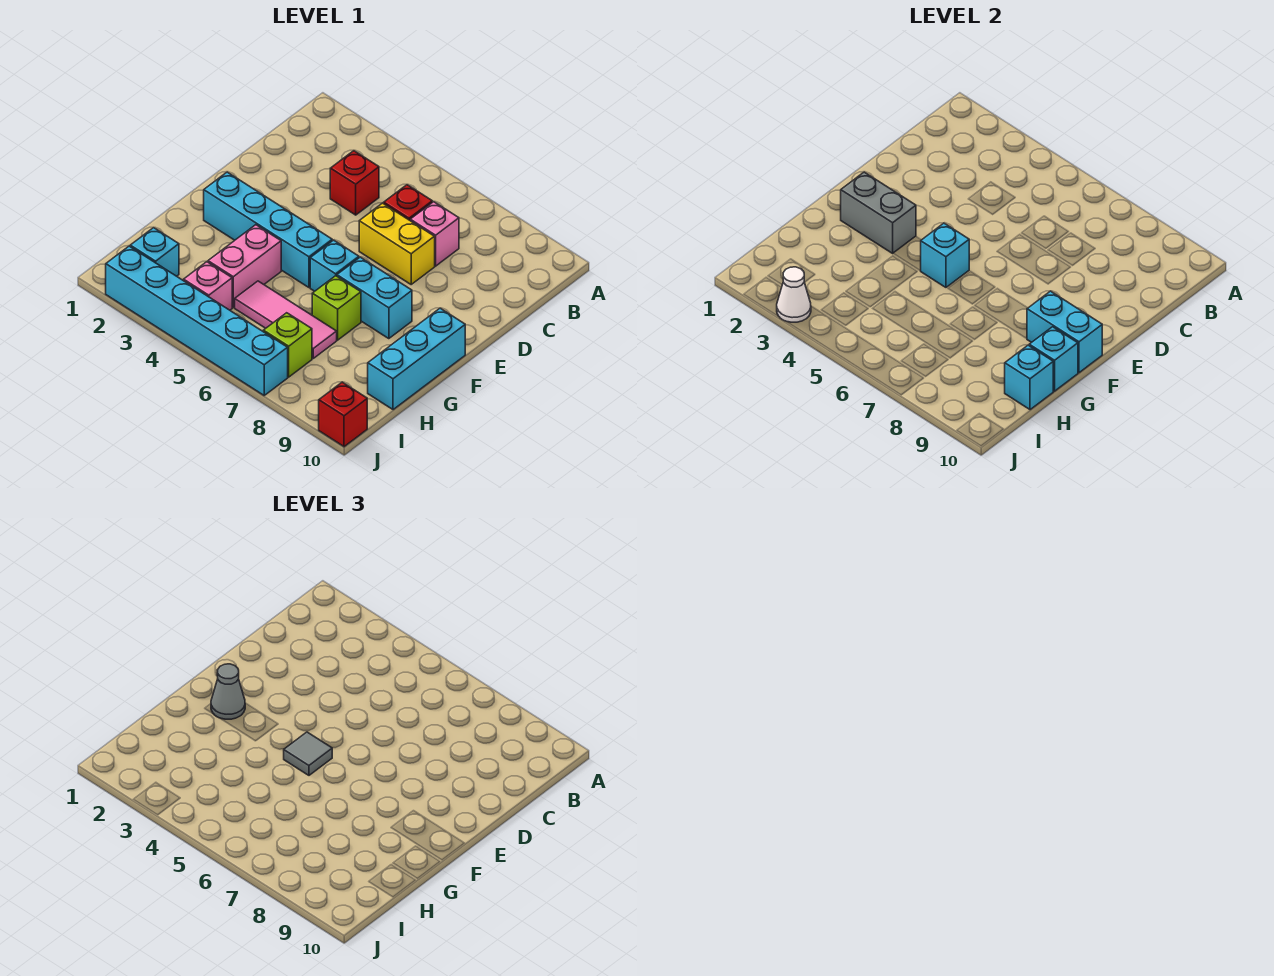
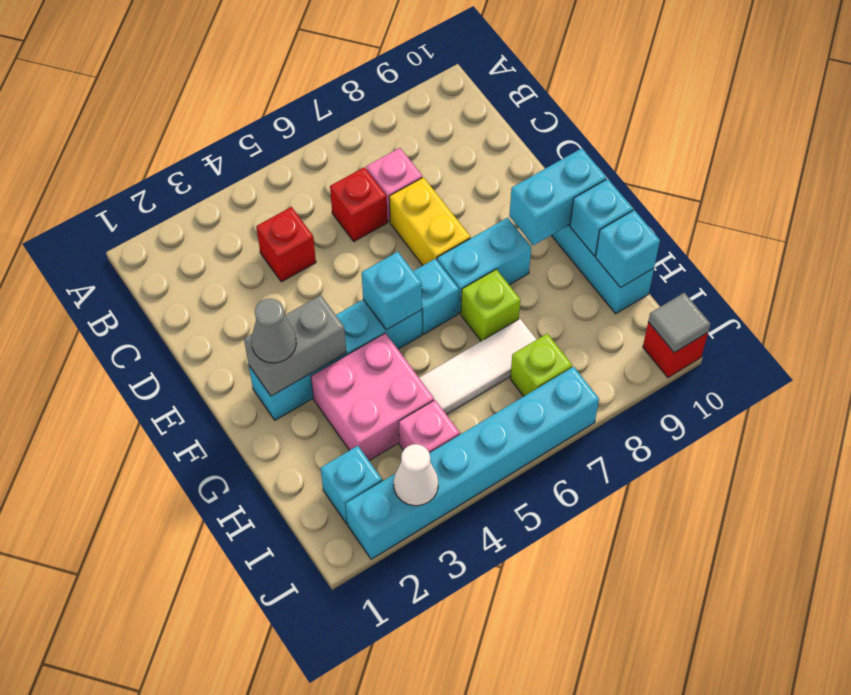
yellow brick D6:D7 level 1 -> yellow brick D7:E7 level 1
grey tile F5 level 3 -> grey tile J10 level 2
pink brick G4:H4 level 1 -> pink brick G3:H4 level 1
pink tile H5:H7 level 1 -> white tile H5:H7 level 1

